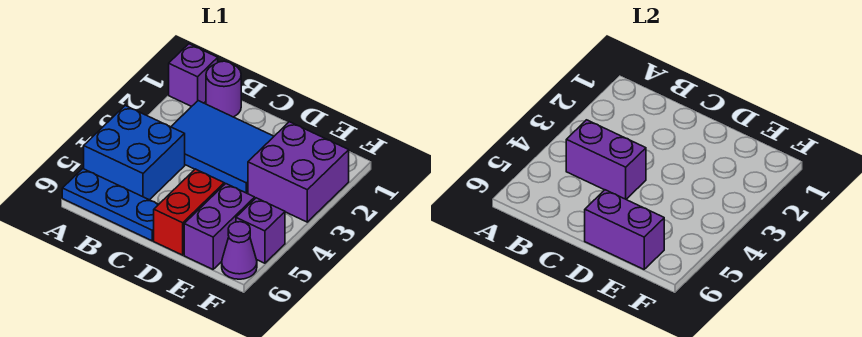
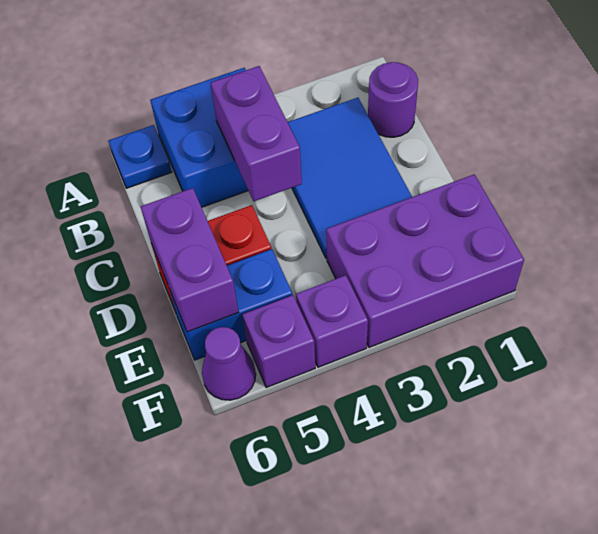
purple brick A1 level 1 -> purple brick F4 level 1
blue plate A6:C6 level 1 -> blue plate A6 level 1
purple brick E2:F3 level 1 -> purple brick E1:F3 level 1
purple brick E5:E6 level 1 -> blue brick E5:E6 level 1

